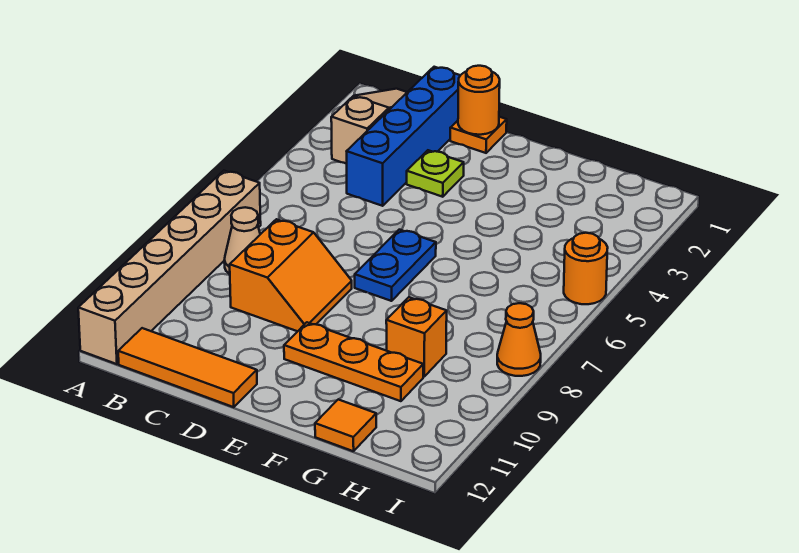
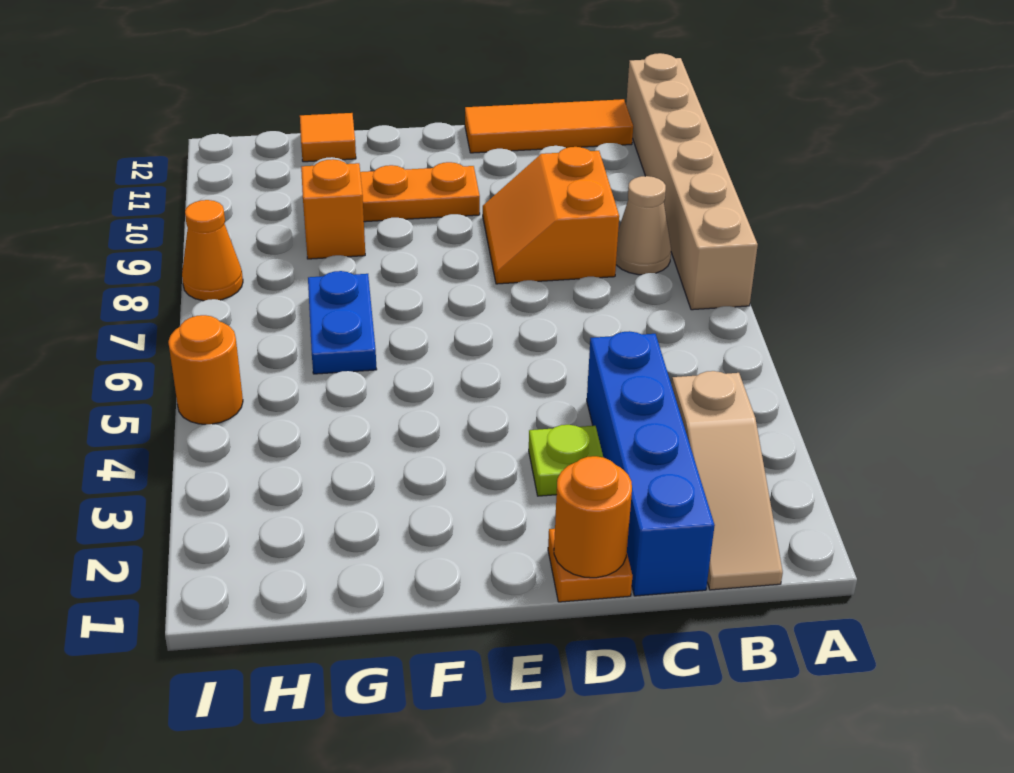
blue plate E6:E7 level 1 -> blue plate G6:G7 level 1

